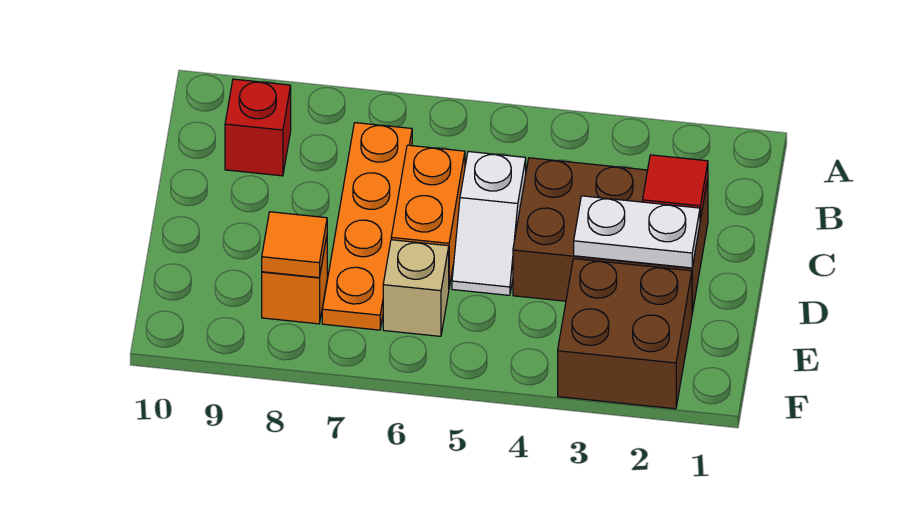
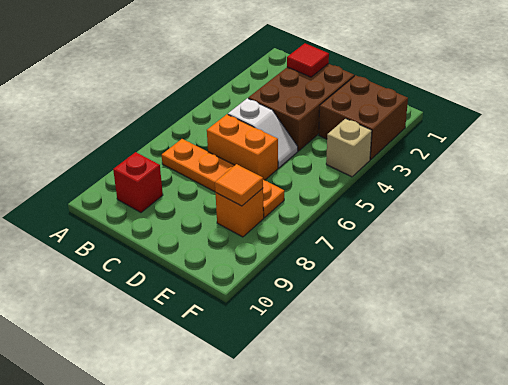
white plate D2:D3 level 2 -> none
tan brick E6 level 1 -> tan brick F4 level 1

